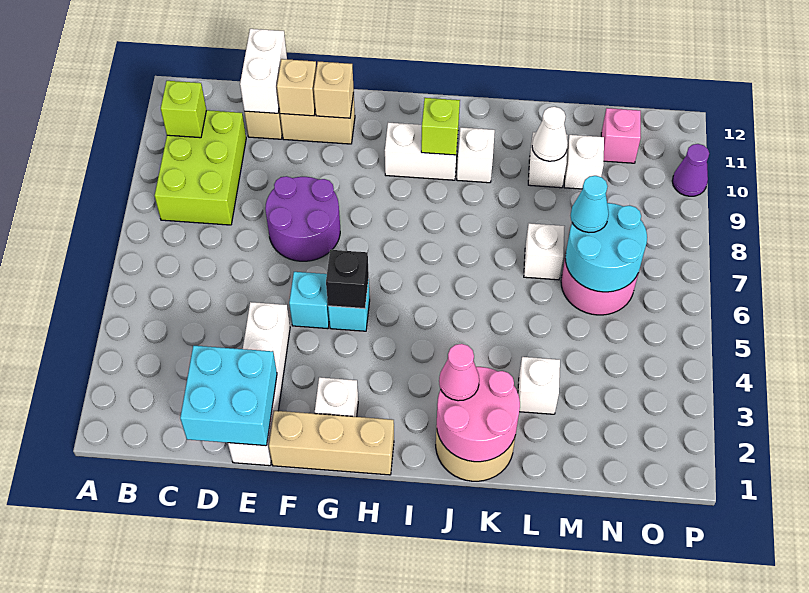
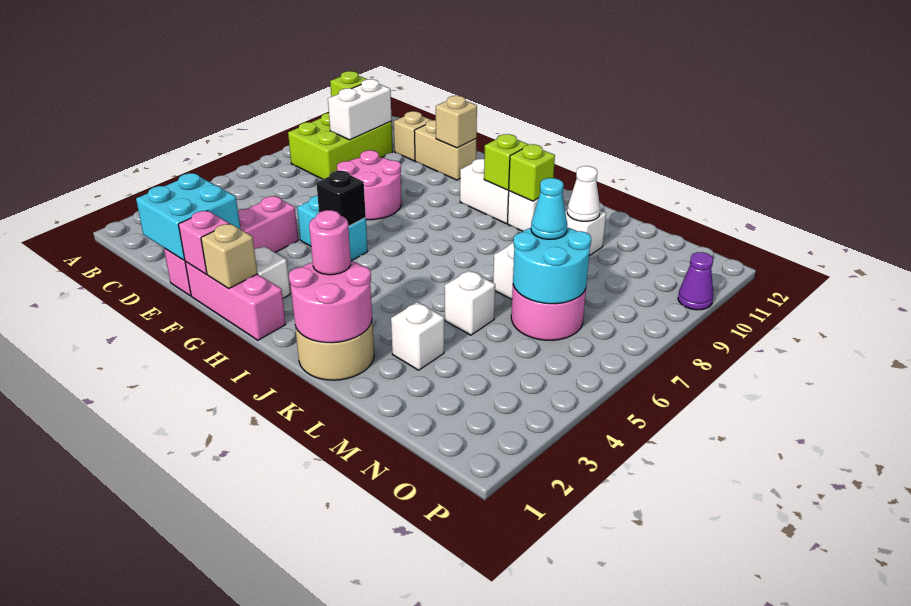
white brick D11:D12 level 2 -> white brick C9:C10 level 2
white brick E1:E4 level 1 -> pink brick E1:E4 level 1
purple round brick E7:F8 level 1 -> pink round brick E7:F8 level 1
tan brick E11 level 2 -> tan brick G1 level 2
tan brick F1:H1 level 1 -> pink brick F1:H1 level 1
pink cone J2 level 3 -> pink round brick J2 level 3
none -> lime brick J10 level 2
white brick M10 level 1 -> white brick L5 level 1
pink brick N11 level 1 -> pink brick F1 level 2

